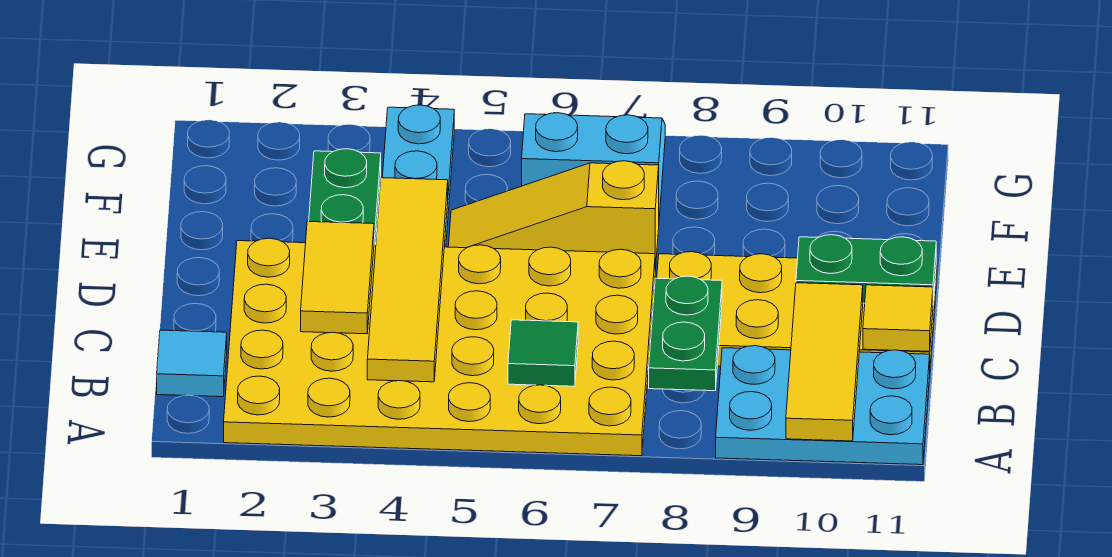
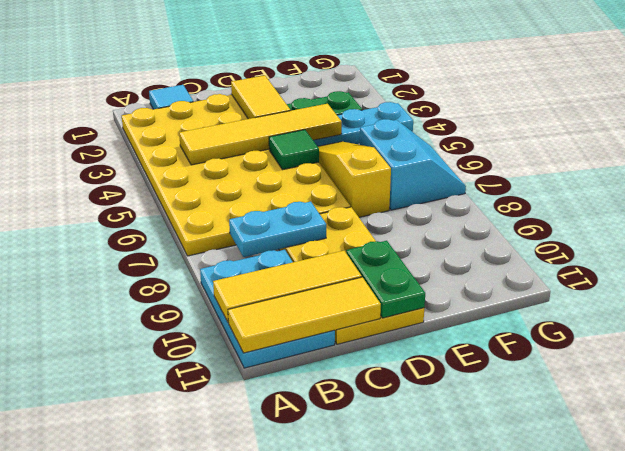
green tile B6 level 2 -> green tile D5 level 2
green plate B8:C8 level 2 -> cyan plate B8:C8 level 2
yellow tile C3:D3 level 2 -> yellow tile D2:D3 level 2
yellow tile C11 level 2 -> yellow tile A11:C11 level 2

